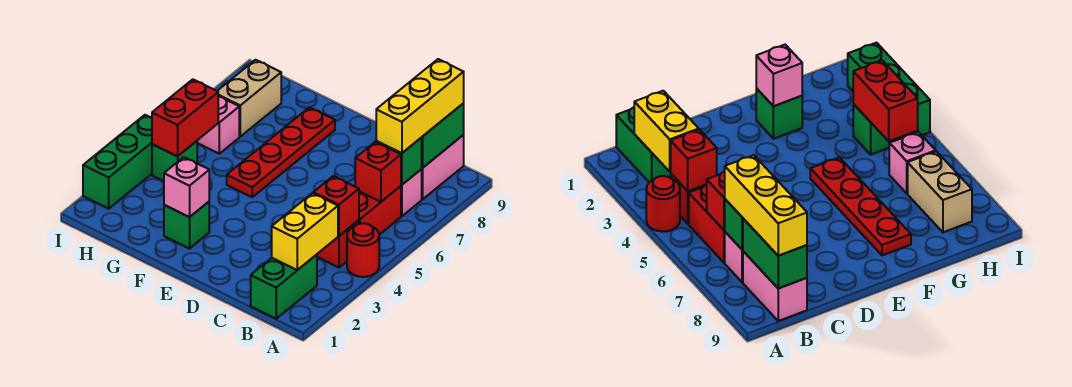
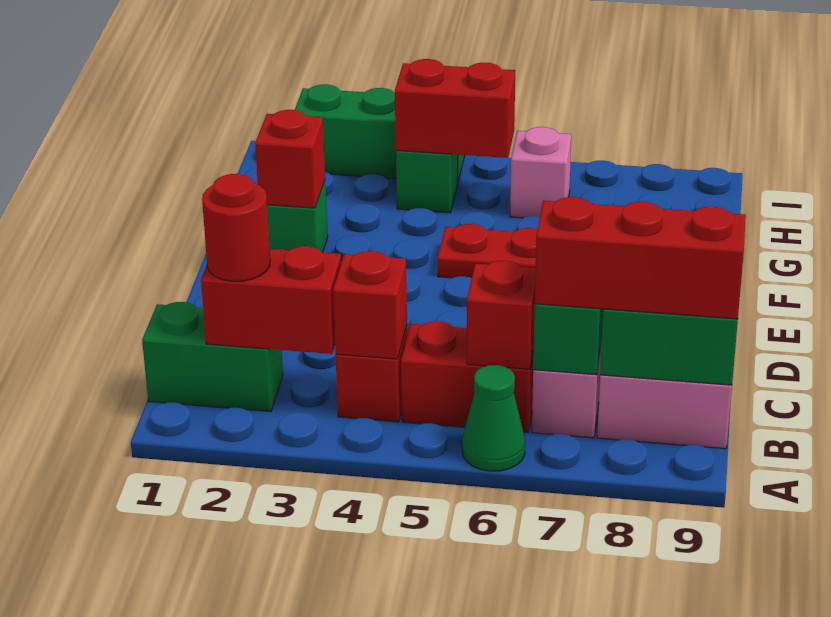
red round brick A4 level 1 -> red round brick B2 level 3
none -> green cone A6 level 1
yellow brick B2:B3 level 2 -> red brick B2:B3 level 2
yellow brick B7:B9 level 3 -> red brick B7:B9 level 3
pink brick F2 level 2 -> red brick F2 level 2
tan brick H7:H8 level 1 -> none

